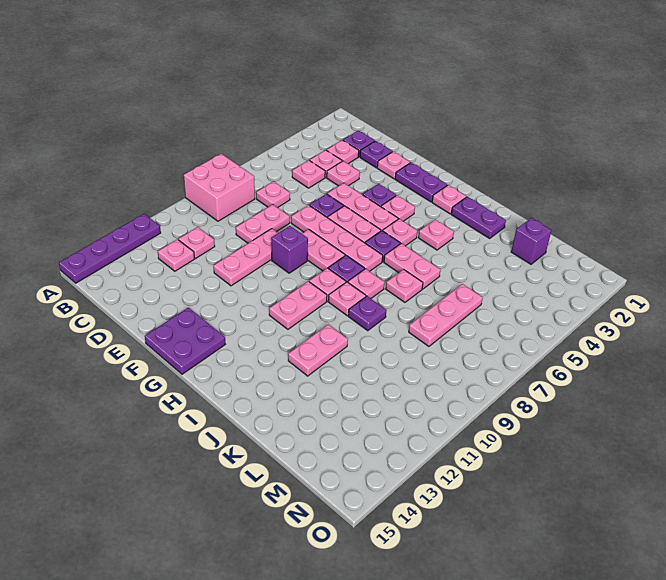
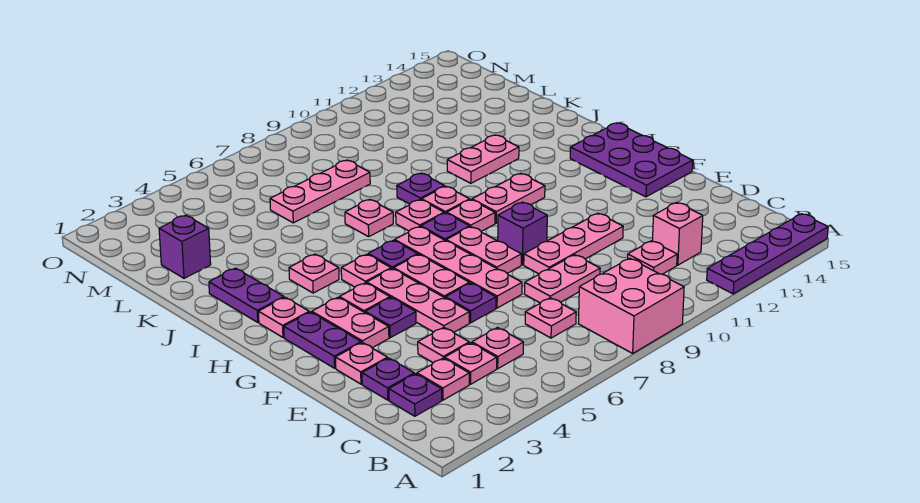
pink plate C12 level 1 -> pink brick C12 level 1
purple plate F14:G15 level 1 -> purple plate F14:H15 level 1
pink plate I6:J6 level 1 -> pink plate F3:G3 level 1

